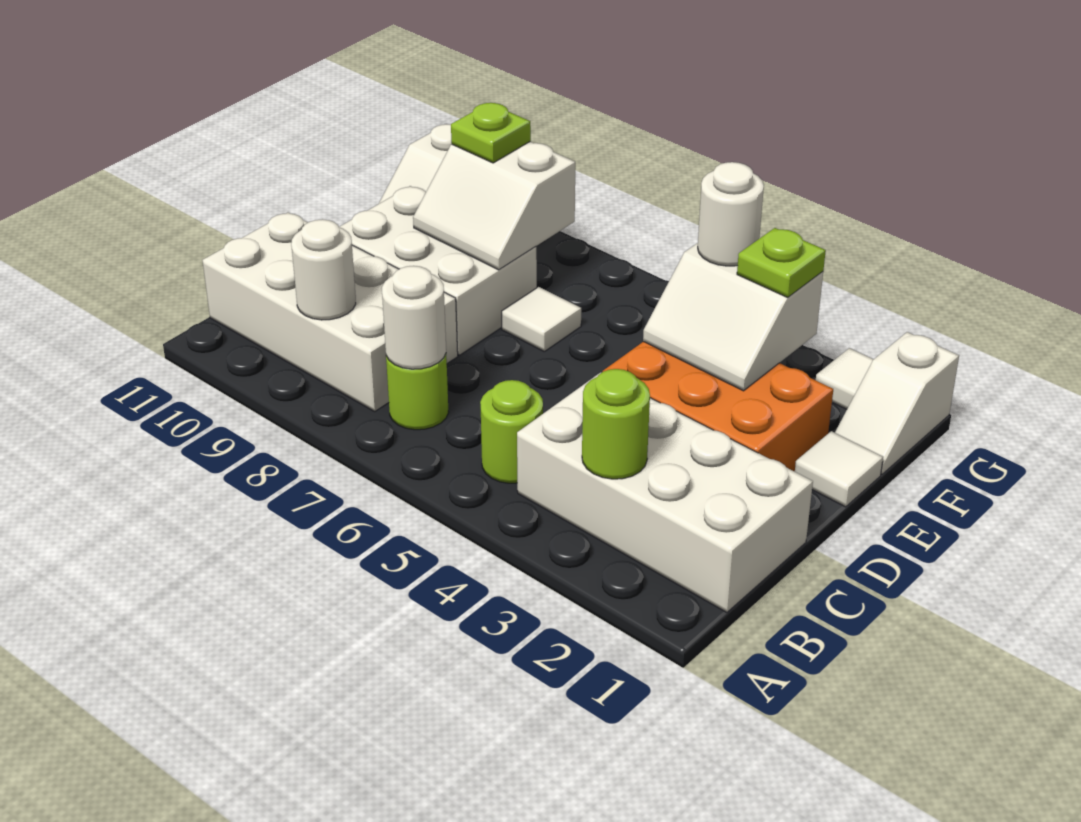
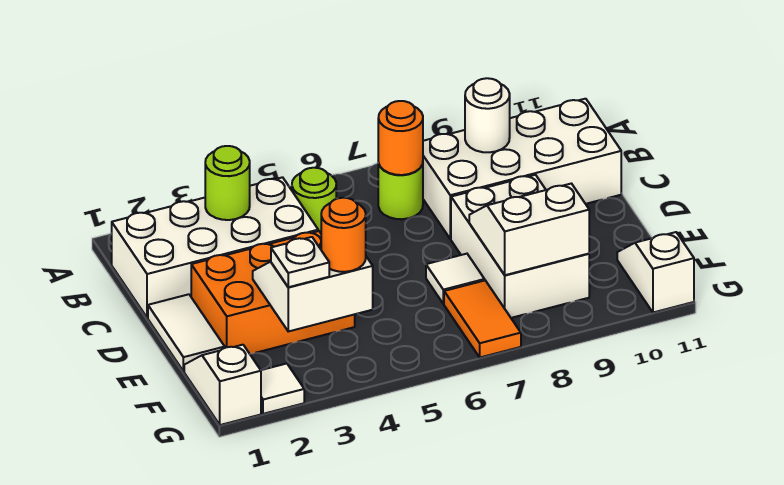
white round brick B7 level 2 -> orange round brick B7 level 2
white brick D8:E10 level 1 -> white brick D8:F9 level 1
white tile E1 level 1 -> white tile D1:E1 level 1
lime plate F3 level 3 -> white plate F3 level 3
white round brick F4 level 3 -> orange round brick F4 level 3
none -> orange tile F7:G7 level 1
lime plate F9 level 3 -> none

